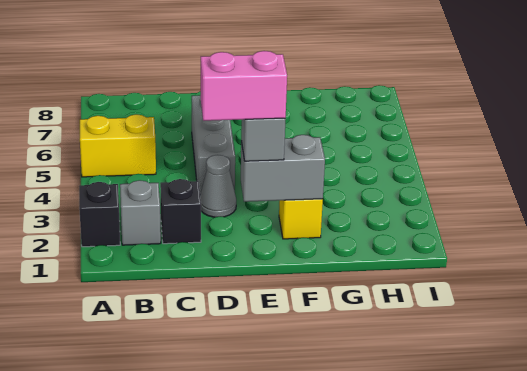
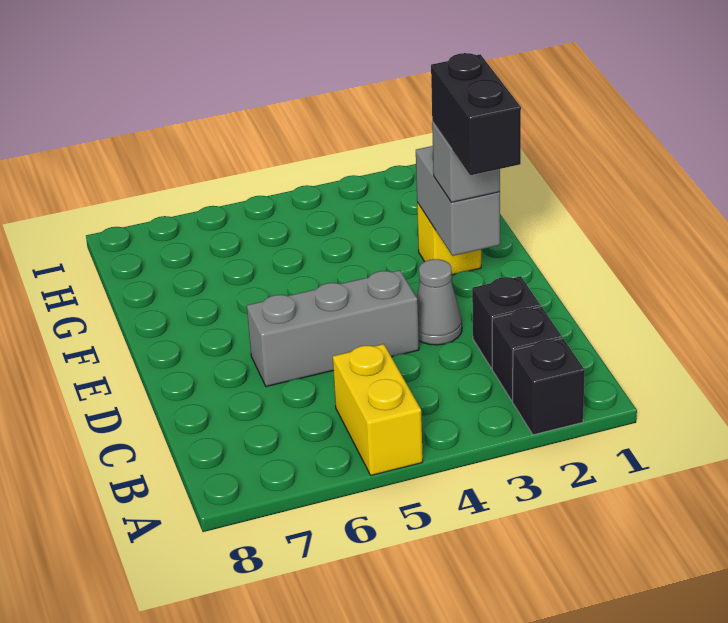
grey brick B2 level 1 -> black brick B2 level 1
pink brick D2:E2 level 4 -> black brick D2:E2 level 4

